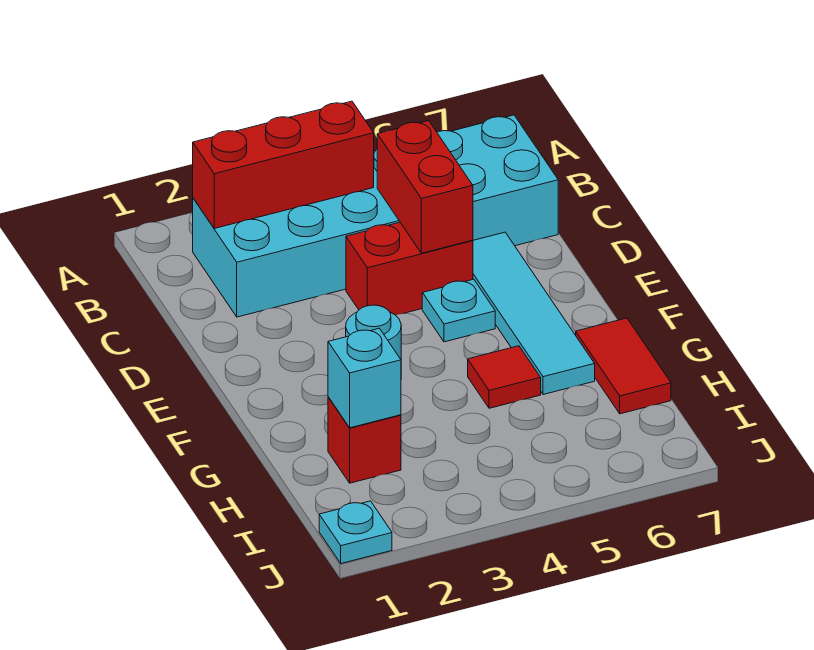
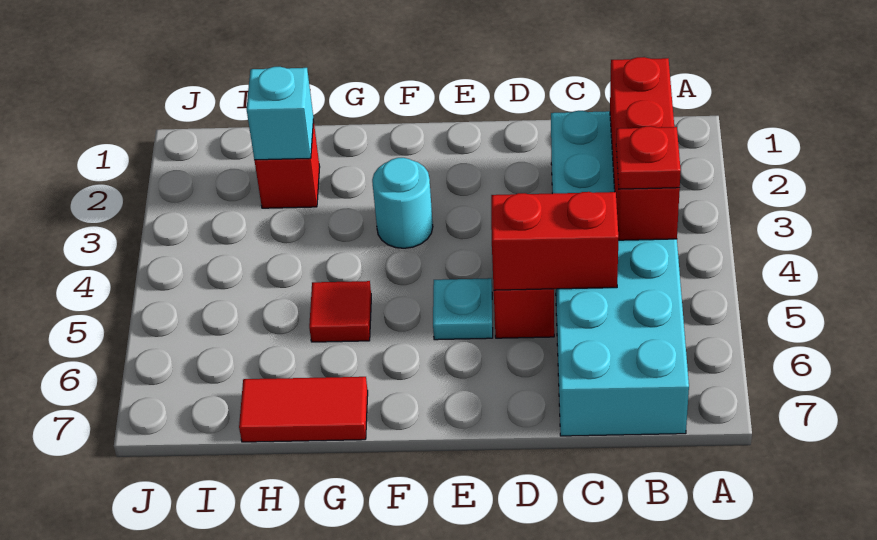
none -> red plate B4 level 3
cyan tile D6:G6 level 1 -> none
cyan plate J1 level 1 -> none

